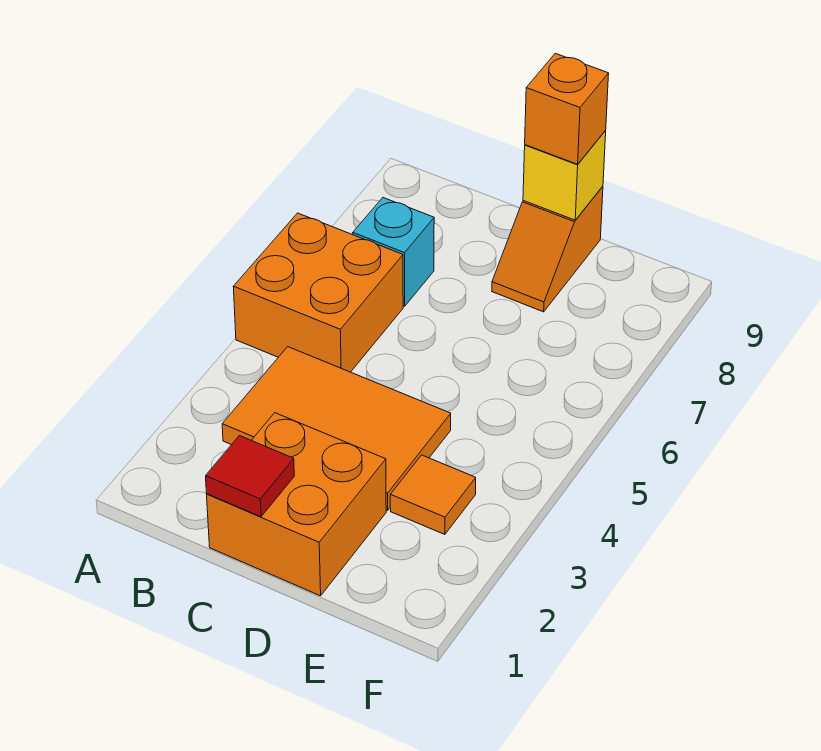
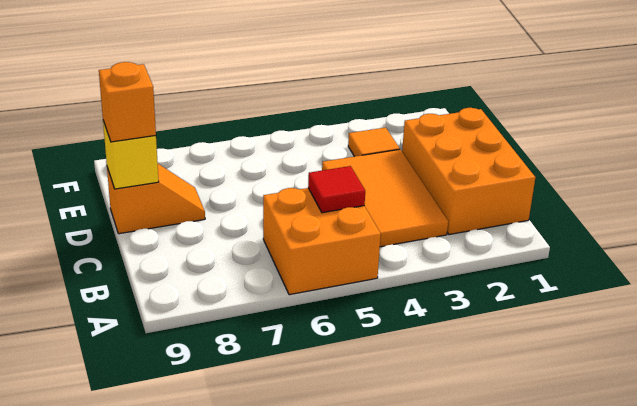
cyan brick B7 level 1 -> none
orange brick C1:D2 level 1 -> orange brick B1:D2 level 1
red tile C1 level 2 -> red tile B5 level 2

